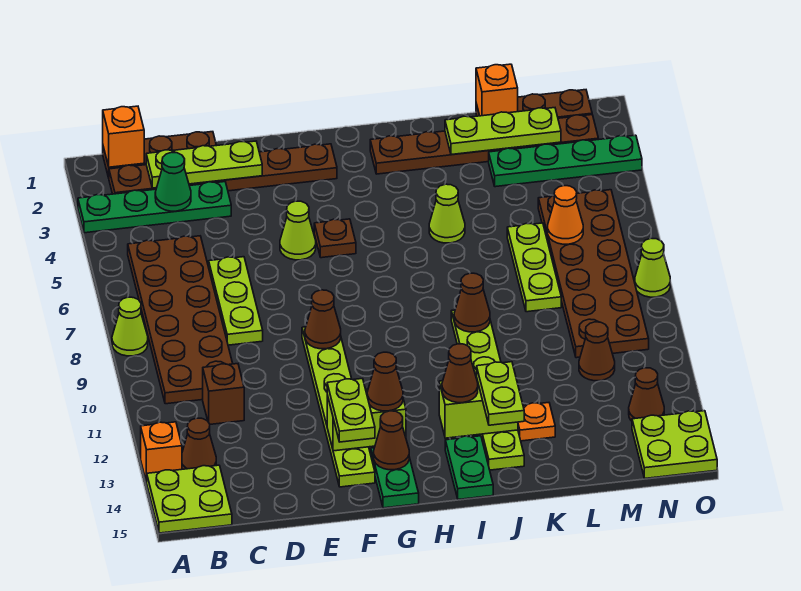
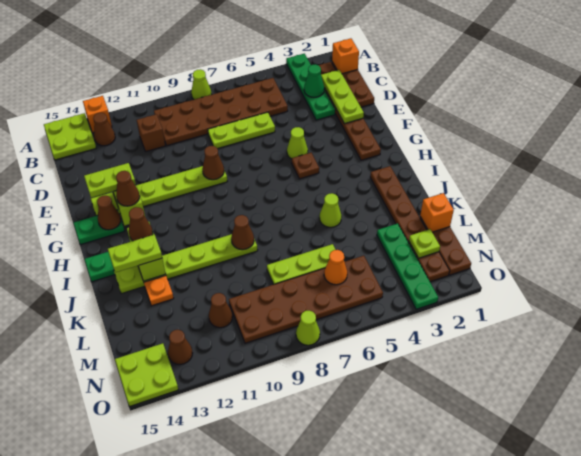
lime plate K2:M2 level 2 -> lime plate M2 level 2

